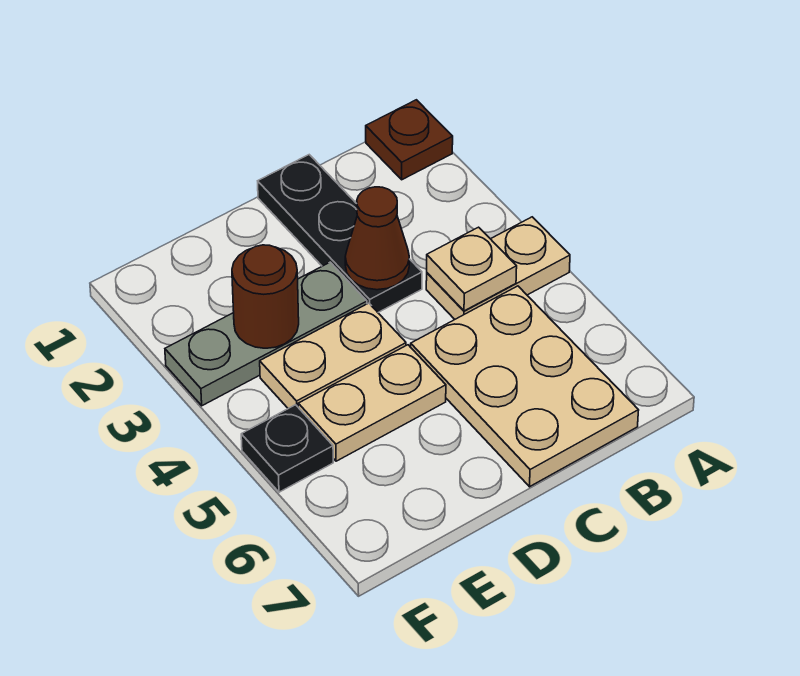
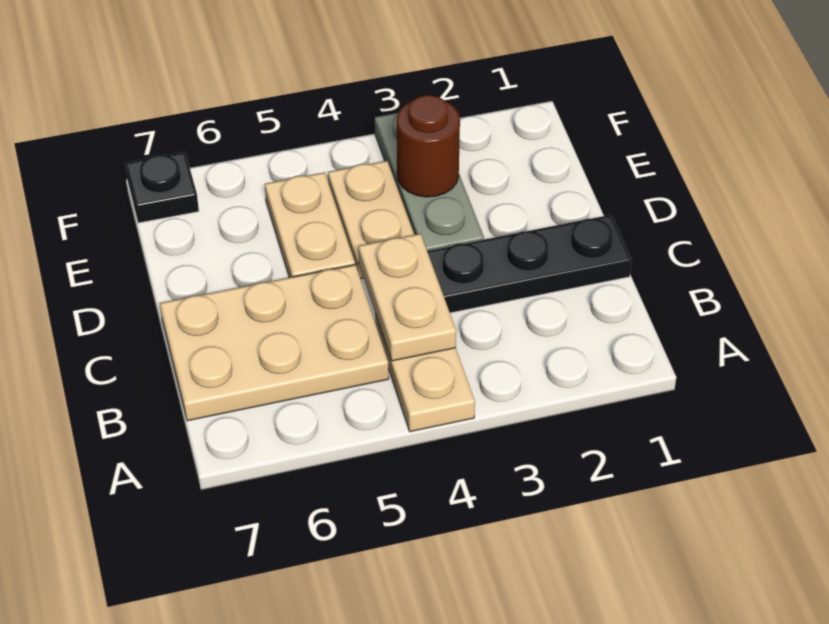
brown plate A1 level 1 -> none
tan plate B4 level 2 -> tan plate B4:C4 level 2
brown cone C3 level 2 -> none
black plate F5 level 1 -> black plate F7 level 1

